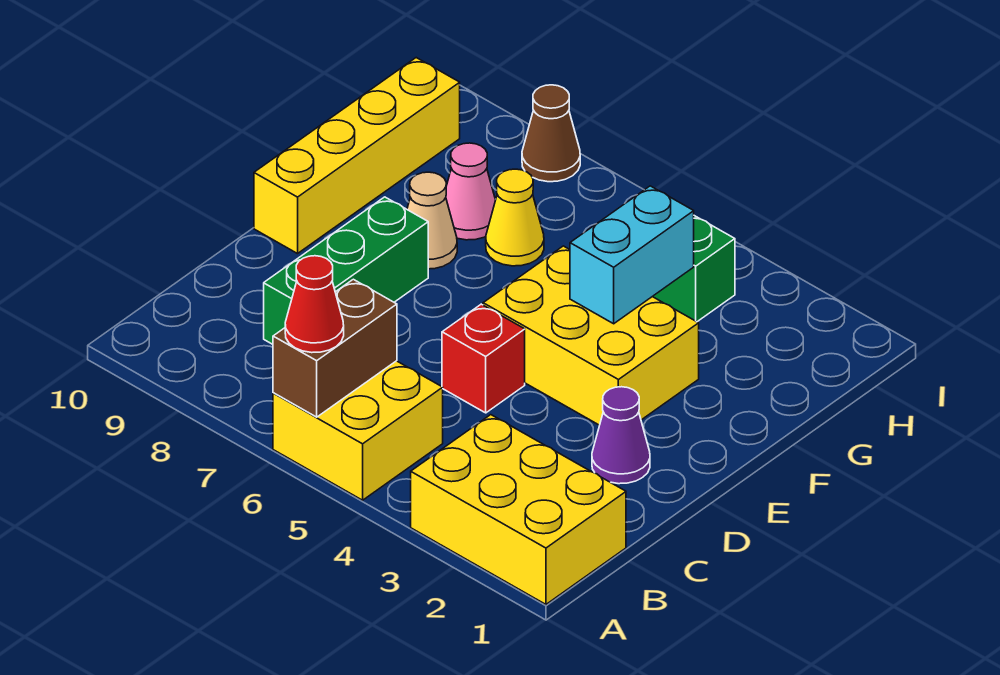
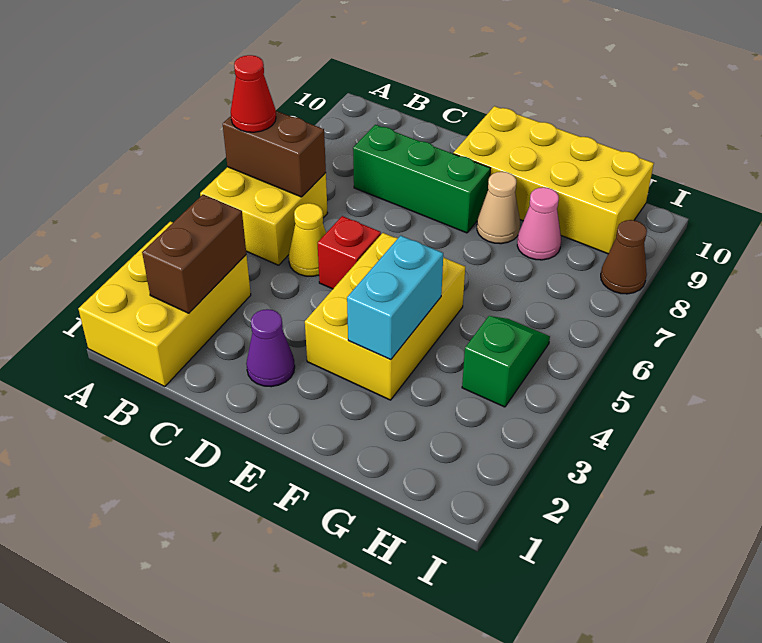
none -> brown brick B2:B3 level 2
yellow brick E10:H10 level 1 -> yellow brick E9:H10 level 1
cyan brick F4:G4 level 2 -> cyan brick F3:F4 level 2
yellow cone G7 level 1 -> yellow cone C5 level 1

